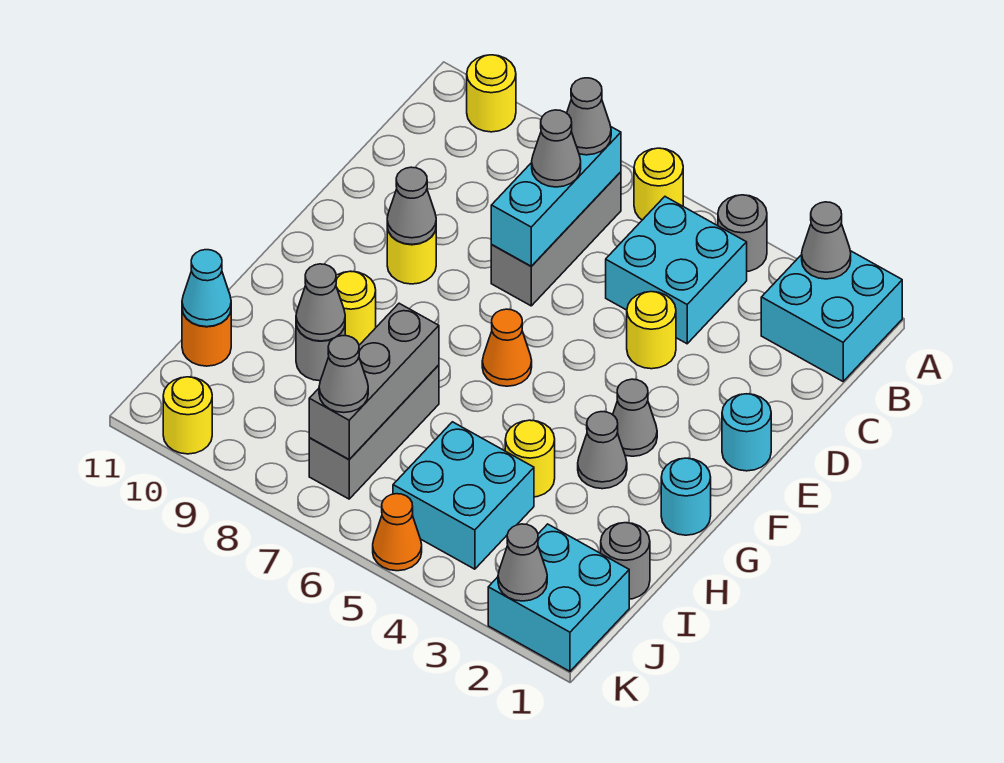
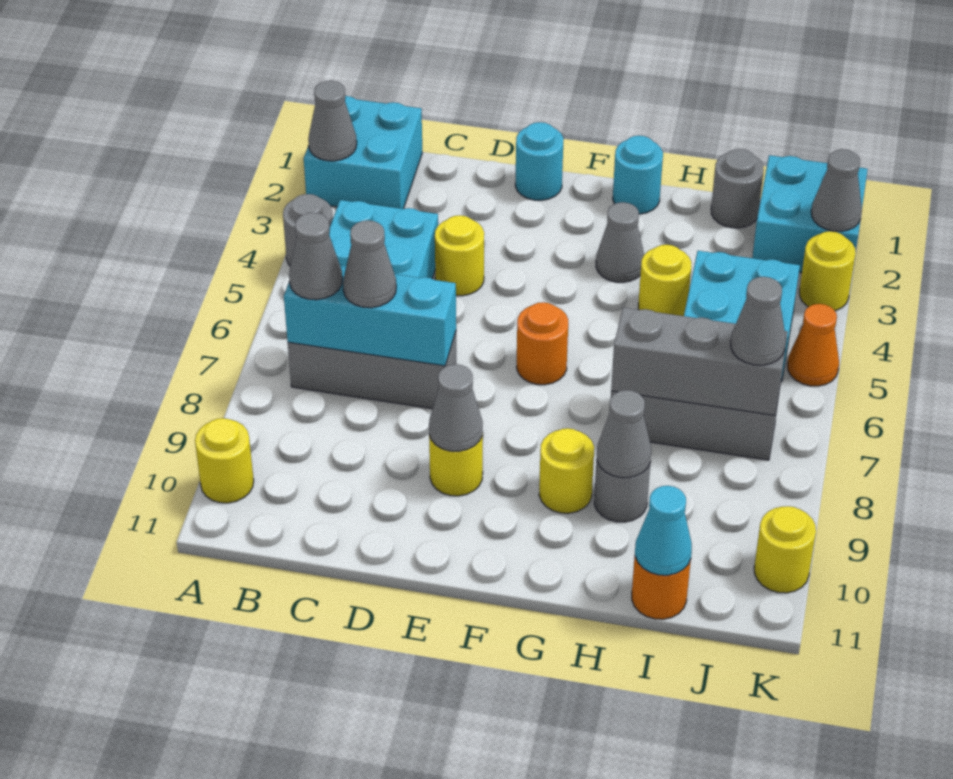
yellow round brick A6 level 1 -> yellow round brick K3 level 1
grey cone F3 level 1 -> none
orange cone F6 level 1 -> orange round brick F6 level 1

